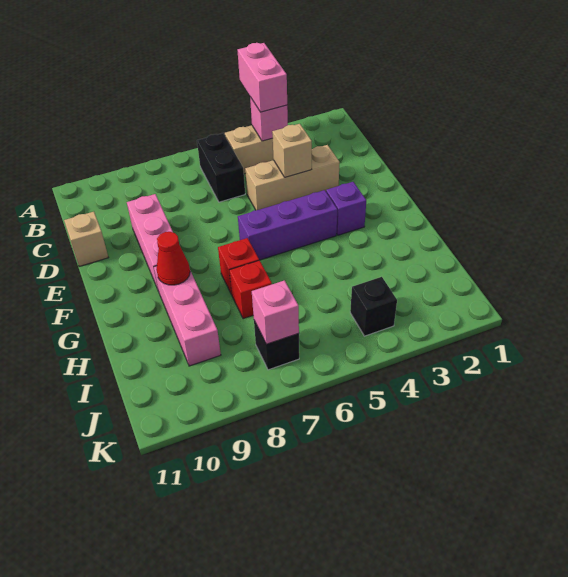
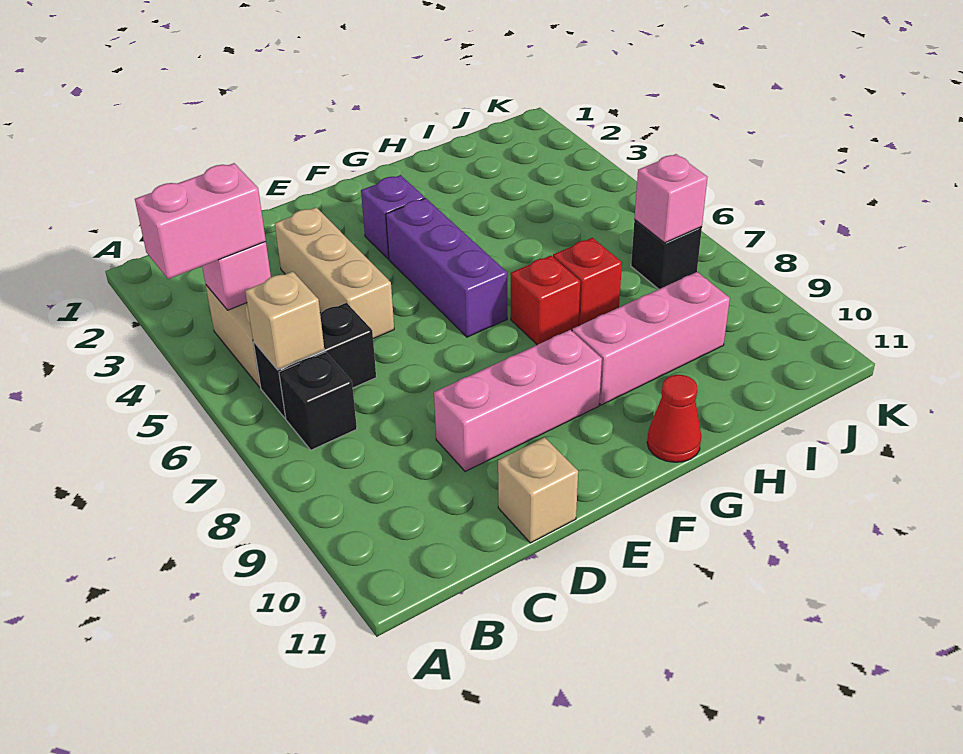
tan brick D4 level 2 -> tan brick B6 level 2
red cone G9 level 2 -> red cone G11 level 1
black brick J4 level 1 -> black brick B7 level 1

